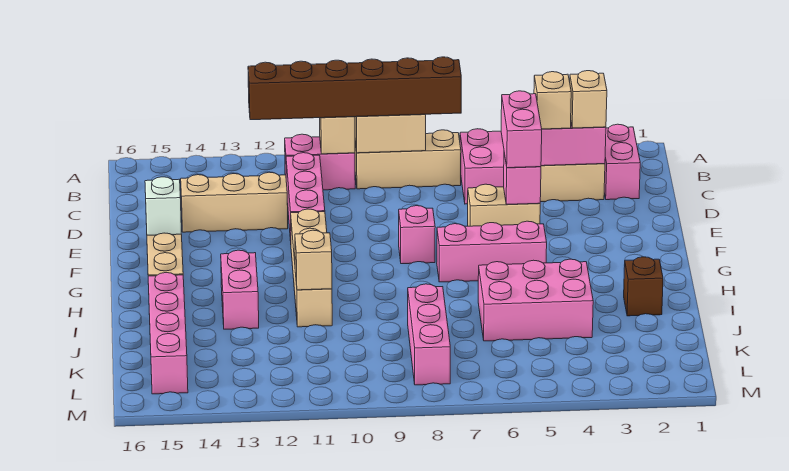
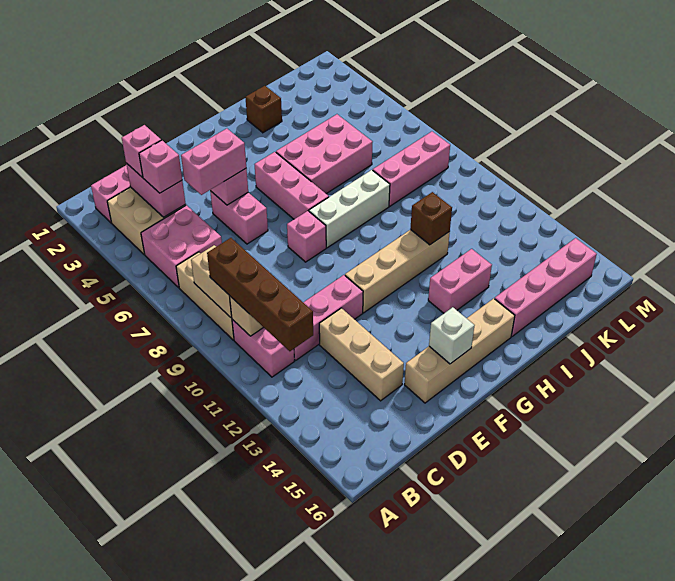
brown brick B7:B12 level 3 -> brown brick B9:B12 level 3
tan brick C3 level 3 -> pink brick C3 level 3
tan brick C4 level 3 -> pink brick C4 level 3
tan brick E5:E6 level 1 -> pink brick E5:E6 level 1
none -> white brick G8:I8 level 1
pink brick I4:J6 level 1 -> pink brick H5:J6 level 1
tan brick I11 level 2 -> brown brick I11 level 2

